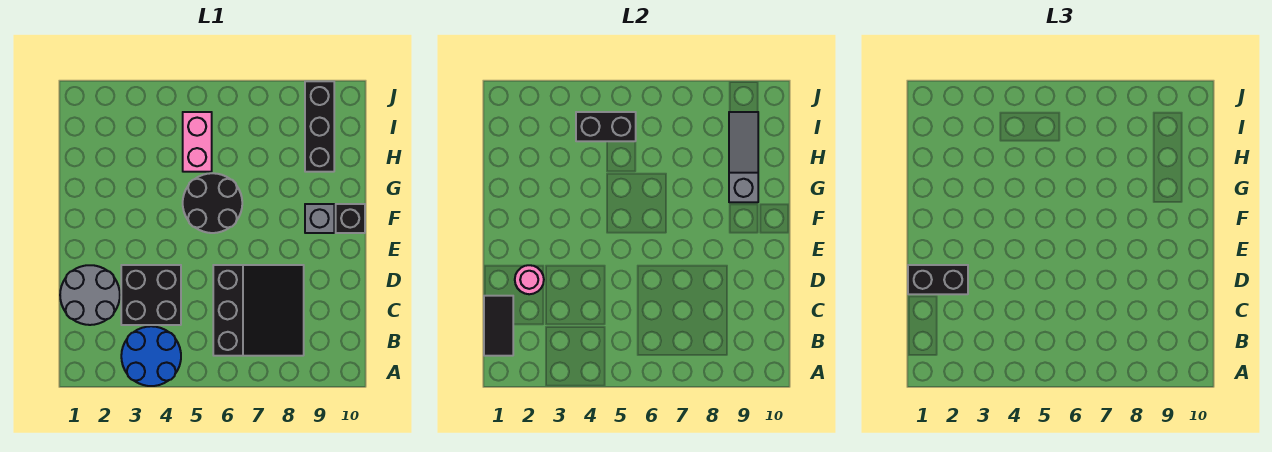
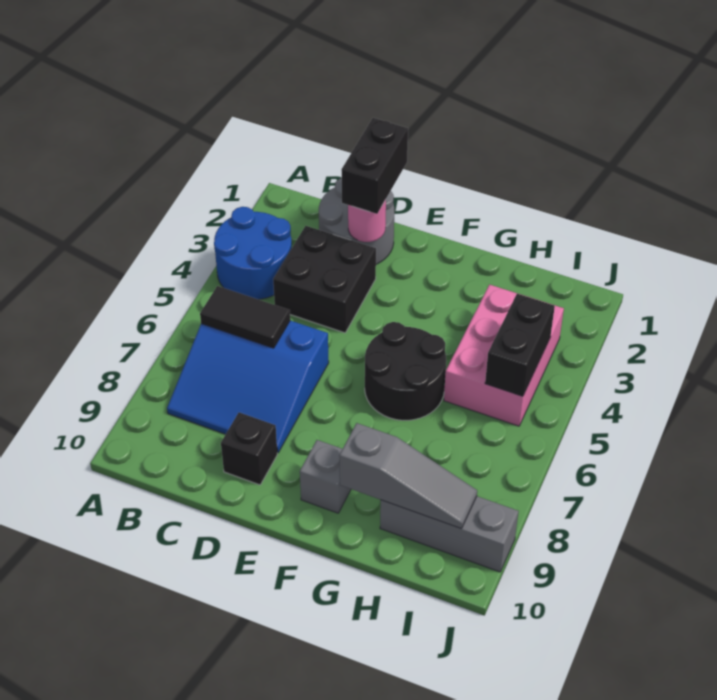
black tile B1:C1 level 2 -> black tile B6:C6 level 2
black slope B6:D8 level 1 top 6 -> blue slope B6:D8 level 1 top 6
black brick F10 level 1 -> black brick D9 level 1
pink brick H5:I5 level 1 -> pink brick H3:I5 level 1
black brick H9:J9 level 1 -> grey brick H9:J9 level 1

